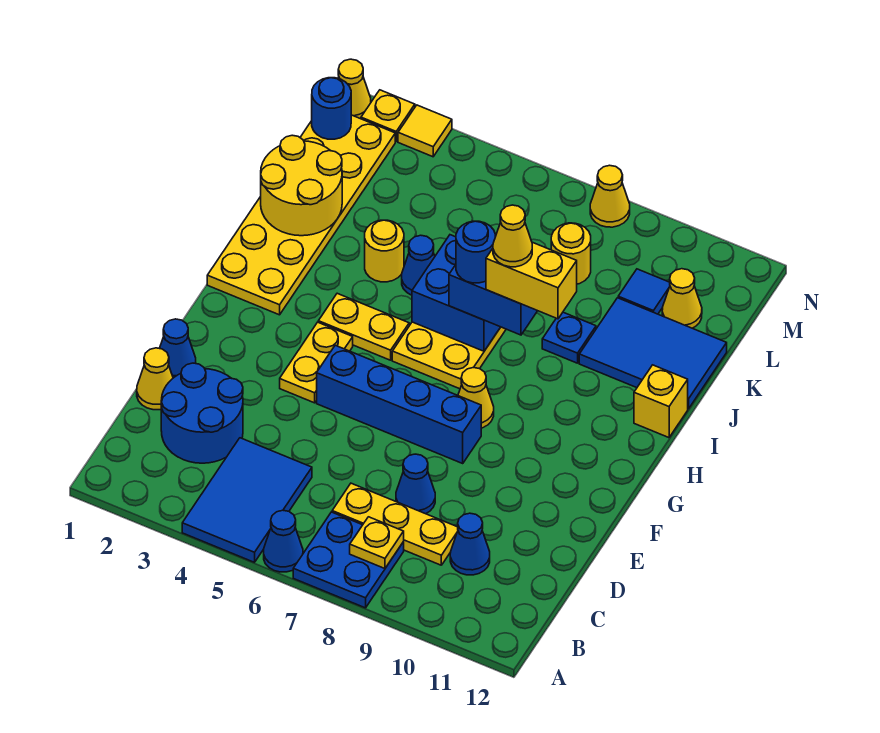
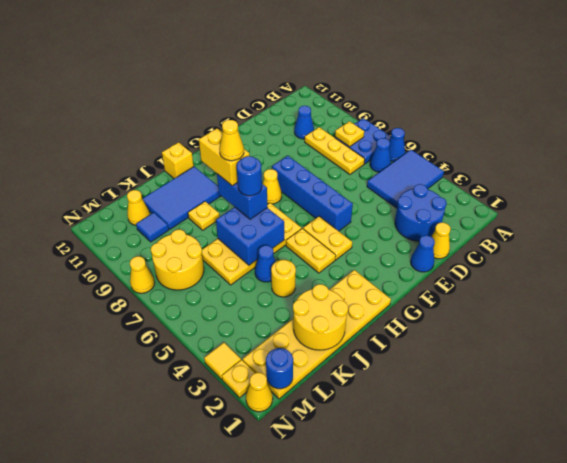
blue cone D8 level 1 -> blue cone B6 level 1
yellow plate F4:G4 level 1 -> yellow plate G4:G5 level 1
blue plate J9 level 1 -> yellow plate J9 level 1
blue tile J10:K12 level 1 -> blue tile I10:K11 level 1
yellow round brick L8 level 1 -> yellow round brick L7:M8 level 1

